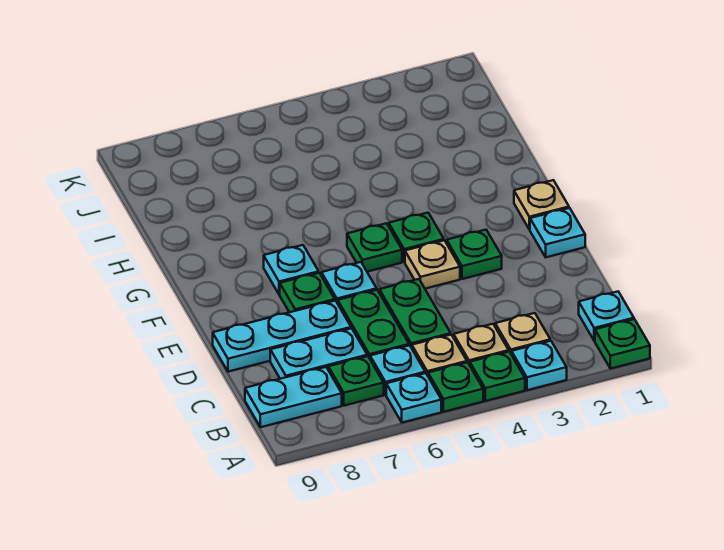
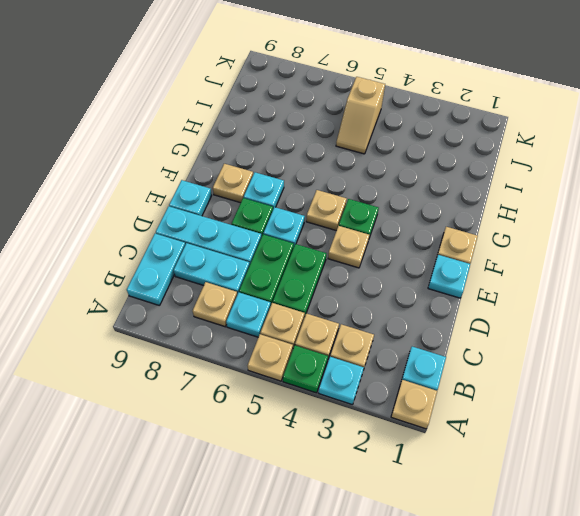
green plate A1 level 1 -> tan plate A1 level 1
green plate A5 level 1 -> tan plate A5 level 1
cyan plate A6 level 1 -> cyan plate E9 level 1
green plate B7 level 1 -> tan plate B7 level 1
cyan plate B8:B9 level 1 -> cyan plate B9:C9 level 1
green plate E3 level 1 -> none
green plate F5 level 1 -> tan plate F5 level 1
none -> tan plate F8 level 1
none -> tan slope I5:J5 level 1 top J

